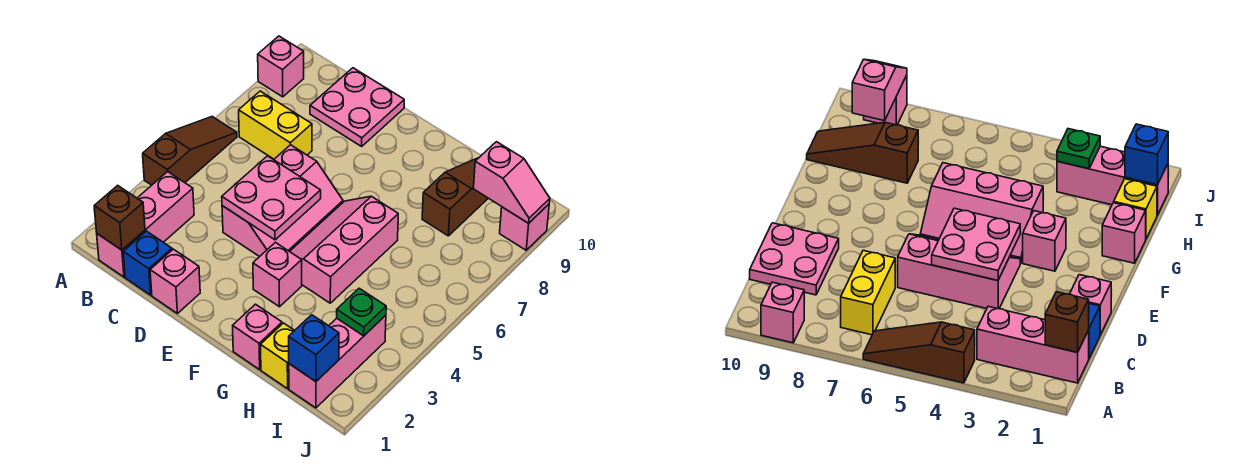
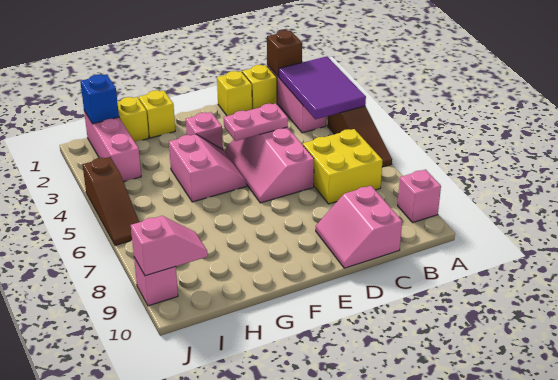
none -> purple tile A2:B4 level 2
yellow brick B7:C7 level 1 -> yellow brick B6:C7 level 1
blue brick C1 level 1 -> yellow brick C1 level 1
pink plate C9:D10 level 1 -> pink slope C9:D10 level 1 top C
pink brick D1 level 1 -> yellow brick D1 level 1
pink plate D4:E5 level 2 -> pink plate D4:E4 level 2
pink slope F4:G6 level 1 top G -> pink slope F4:G5 level 1 top G
pink brick G1 level 1 -> yellow brick G1 level 1
brown slope H8:H10 level 1 top 8 -> brown slope J4:J6 level 1 top 4
green plate I3 level 2 -> none
pink slope I9:J9 level 2 top I -> pink slope I9:J9 level 2 top J

